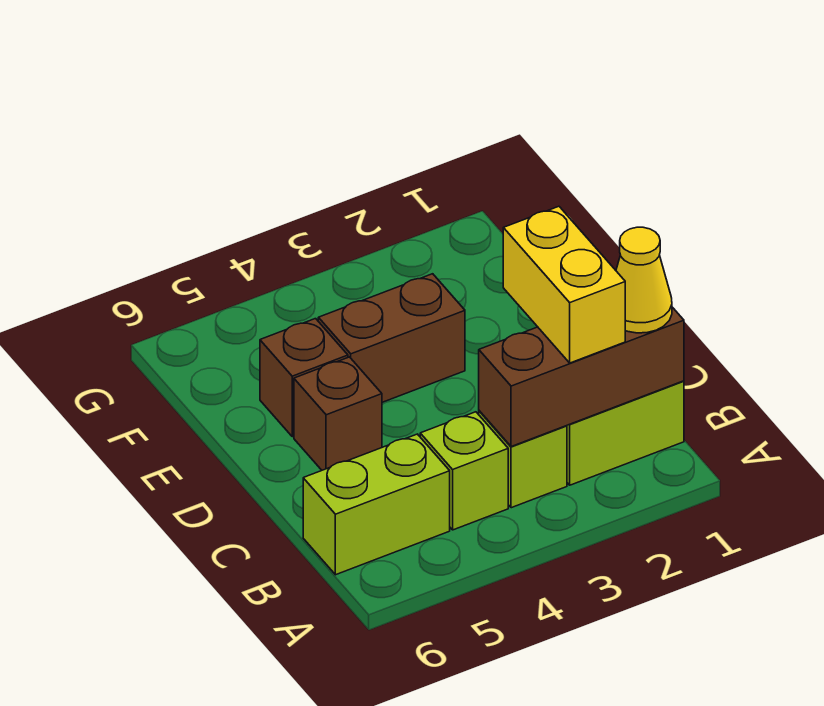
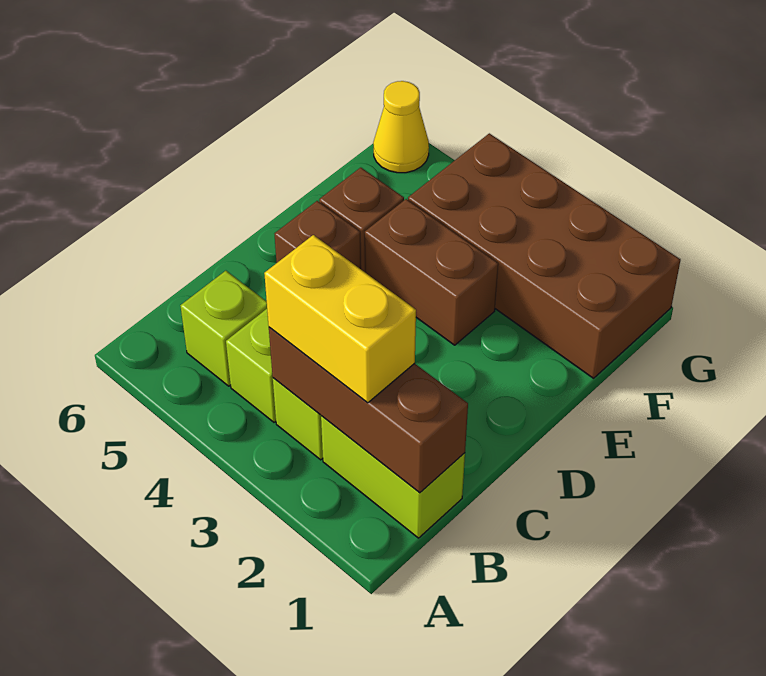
yellow cone B1 level 3 -> yellow cone G6 level 1
yellow brick B2:C2 level 3 -> yellow brick B2:B3 level 3
lime brick B5:B6 level 1 -> lime brick B5 level 1
none -> brown brick F1:G4 level 1

